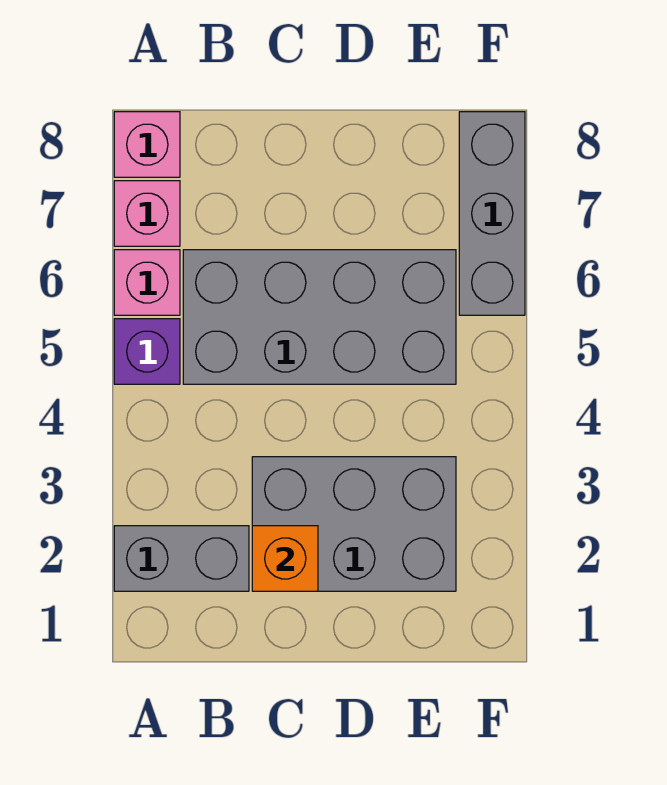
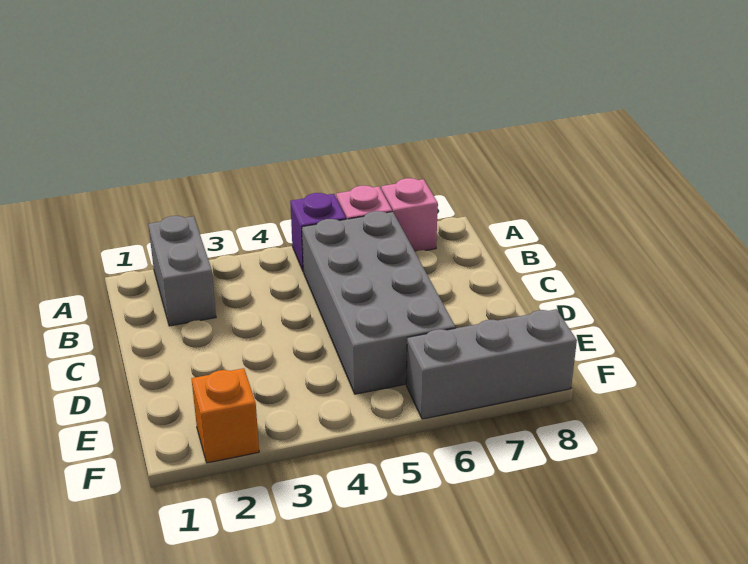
pink brick A8 level 1 -> none
grey brick C2:E3 level 1 -> none
orange brick C2 level 2 -> orange brick F2 level 1

